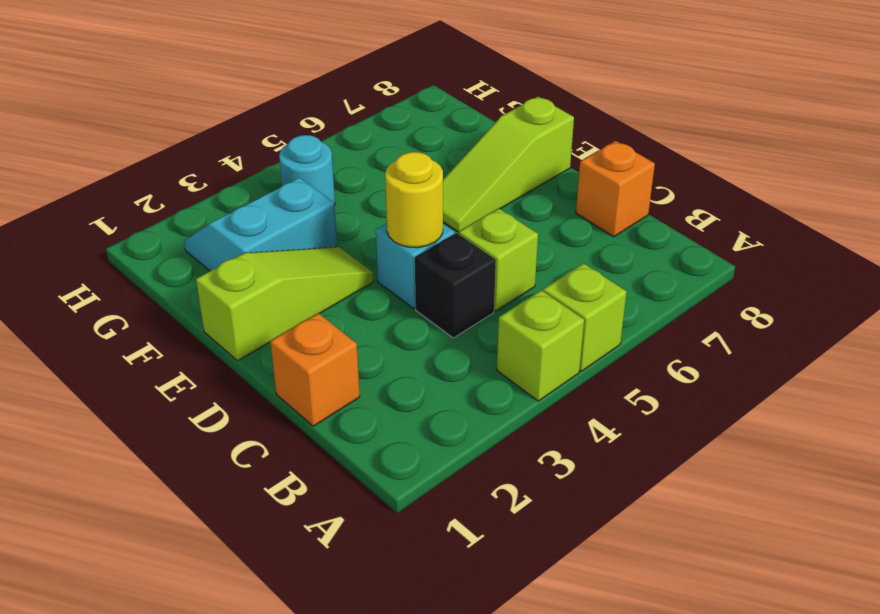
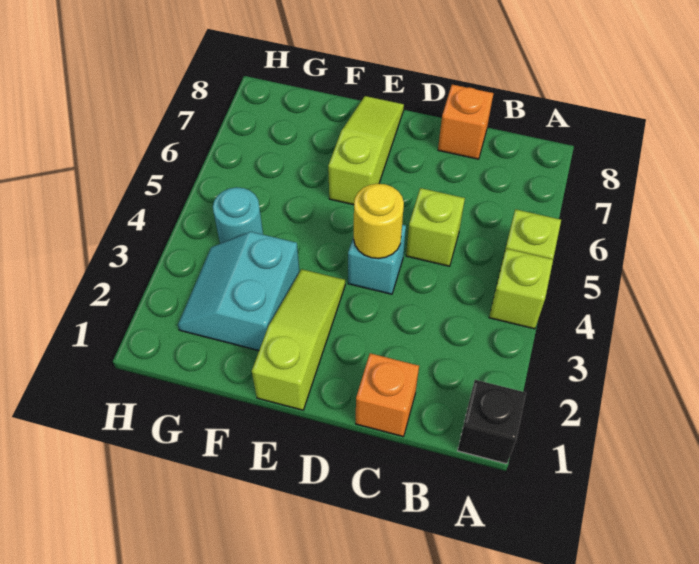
black brick C4 level 1 -> black brick A1 level 1
lime slope E6:E8 level 1 top 8 -> lime slope E6:E8 level 1 top 6

